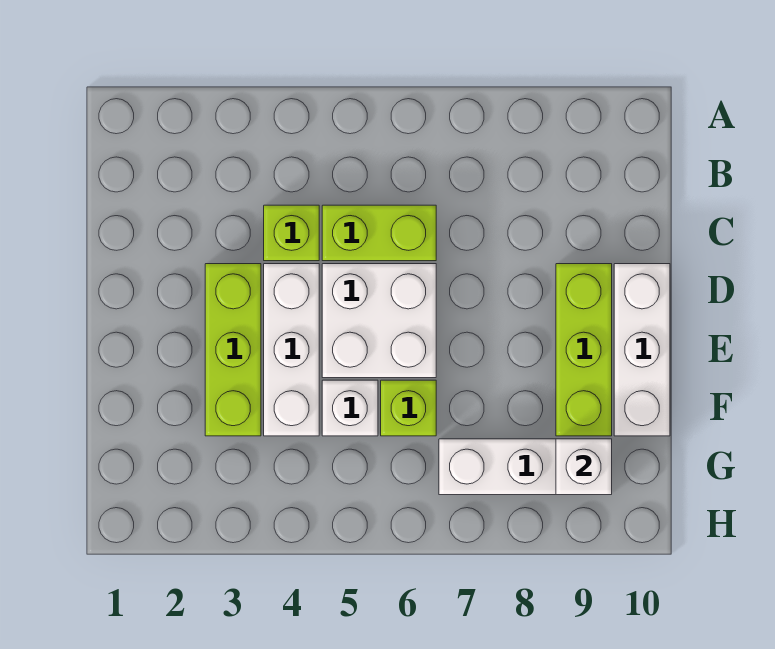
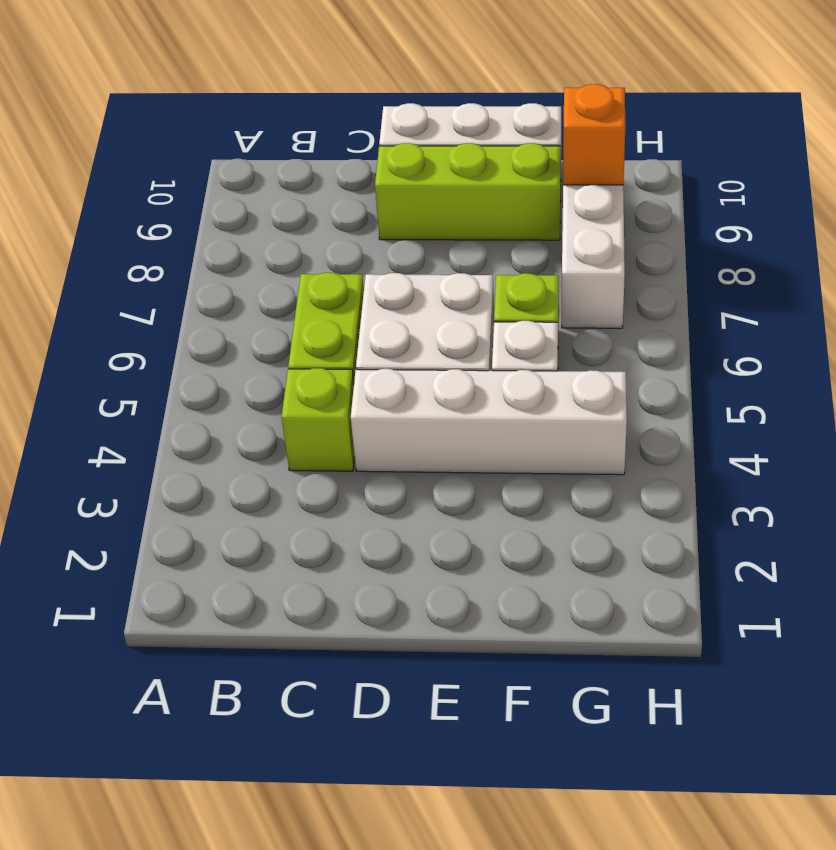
lime brick D3:F3 level 1 -> none
white brick D4:F4 level 1 -> white brick D4:G4 level 1
white brick G9 level 2 -> orange brick G9 level 2

